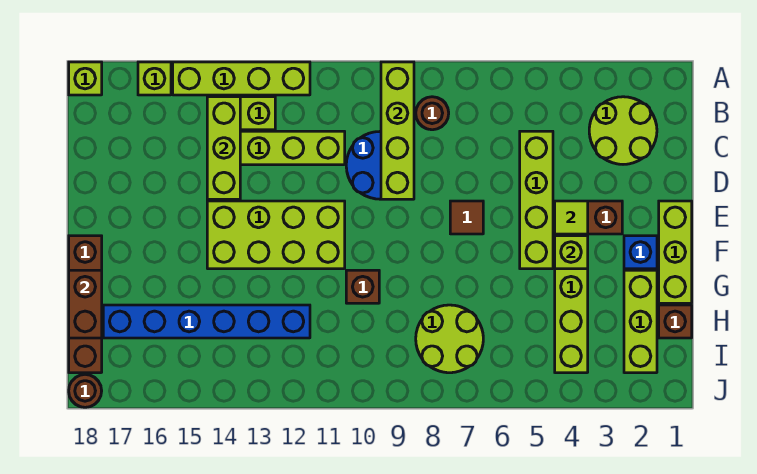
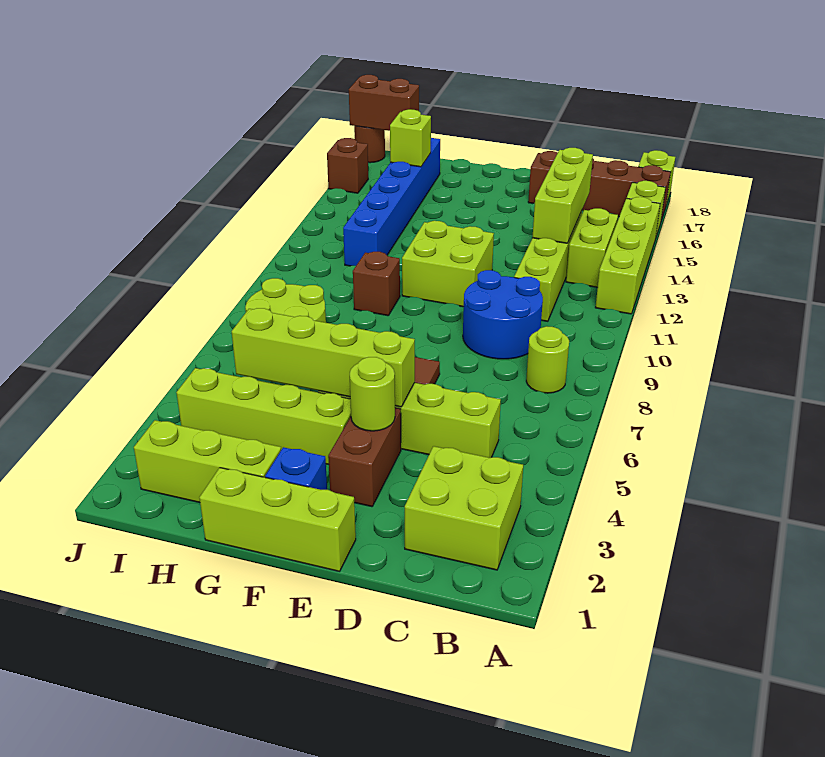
lime brick A9:D9 level 2 -> lime brick E5:H5 level 2
lime round brick B2:C3 level 1 -> lime brick B2:C3 level 1
brown round brick B8 level 1 -> lime round brick B8 level 1
lime brick B14:D14 level 2 -> lime brick C13:C15 level 2
lime tile E4 level 2 -> lime round brick E4 level 2
lime brick E11:F14 level 1 -> lime brick E11:F12 level 1
lime brick F4 level 2 -> lime brick H16 level 2
brown brick F18:I18 level 1 -> brown brick A17:D17 level 1
brown brick G18:H18 level 2 -> brown brick I18:J18 level 2
brown brick H1 level 1 -> brown brick J16 level 1

